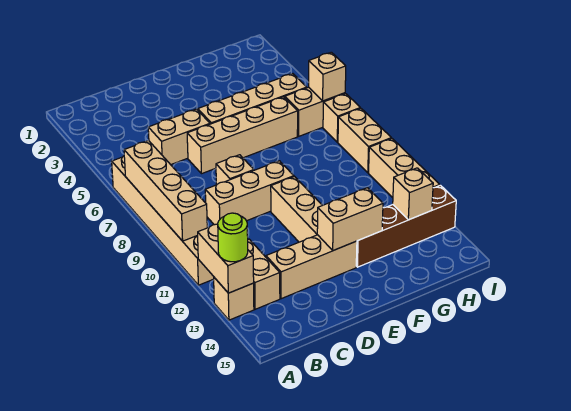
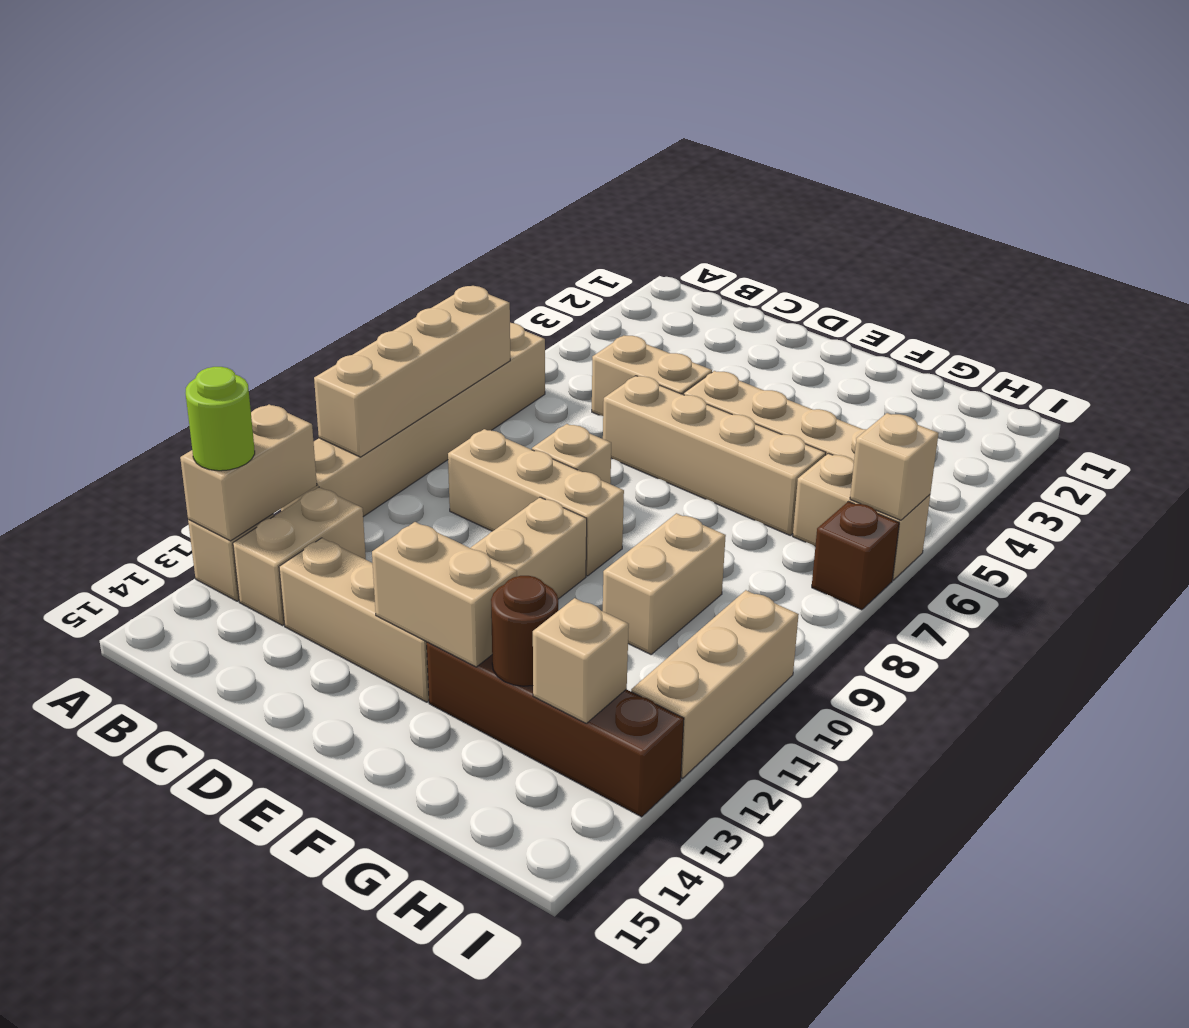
none -> brown round brick G13 level 2
tan brick I7 level 1 -> brown brick I7 level 1
tan brick I8:I9 level 1 -> tan brick G9:G10 level 1

